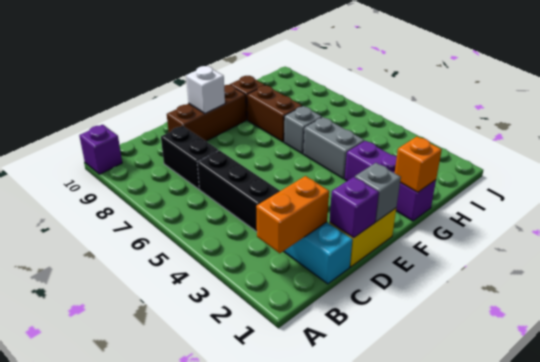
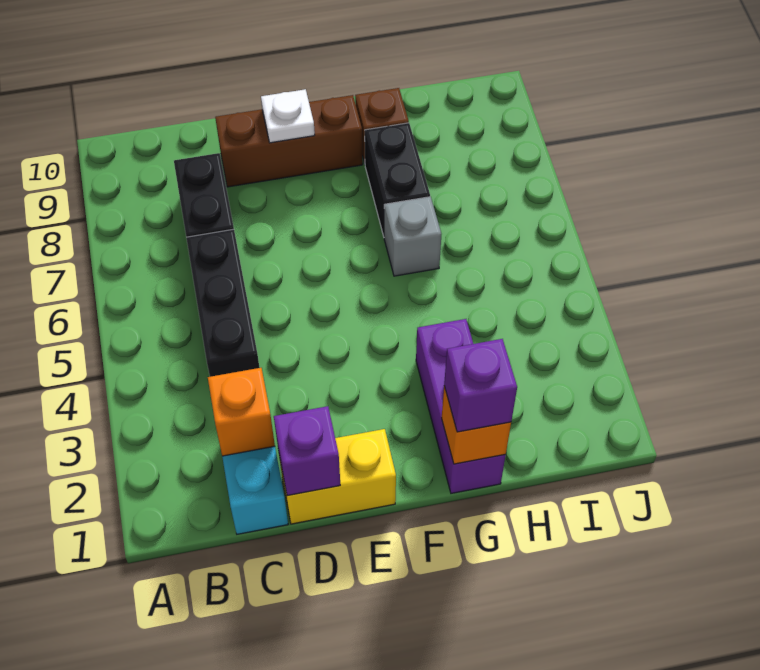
purple brick A10 level 1 -> purple brick G1 level 3
orange brick B2:C2 level 2 -> orange brick C2 level 2
grey brick E1 level 2 -> none
white brick E9 level 2 -> white plate E9 level 2
grey brick G4:G5 level 1 -> none
brown brick G7:G8 level 1 -> black brick G7:G8 level 1

